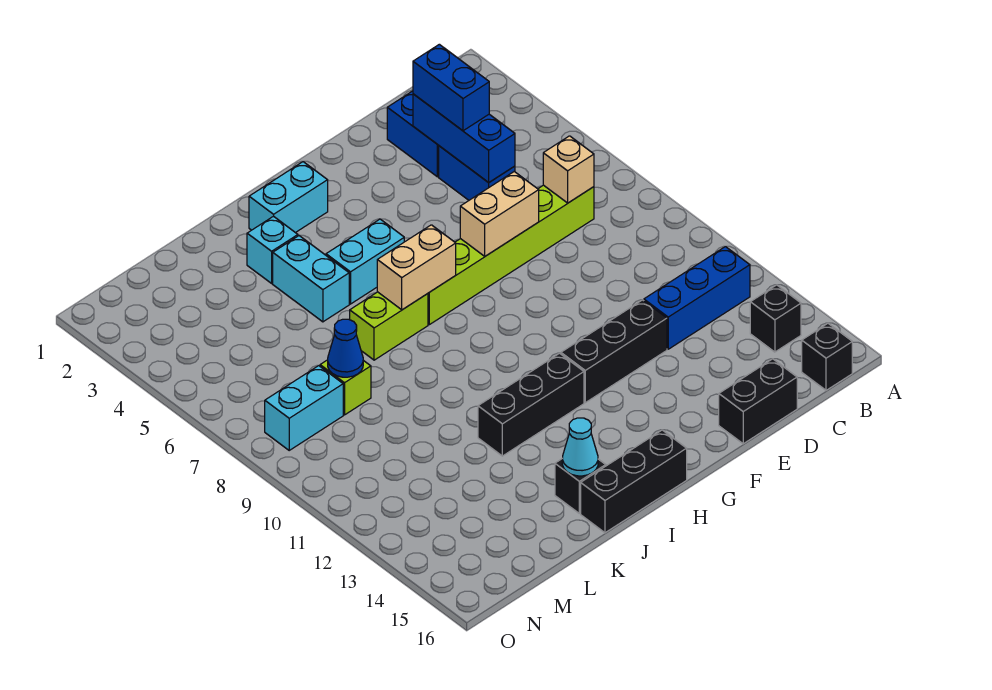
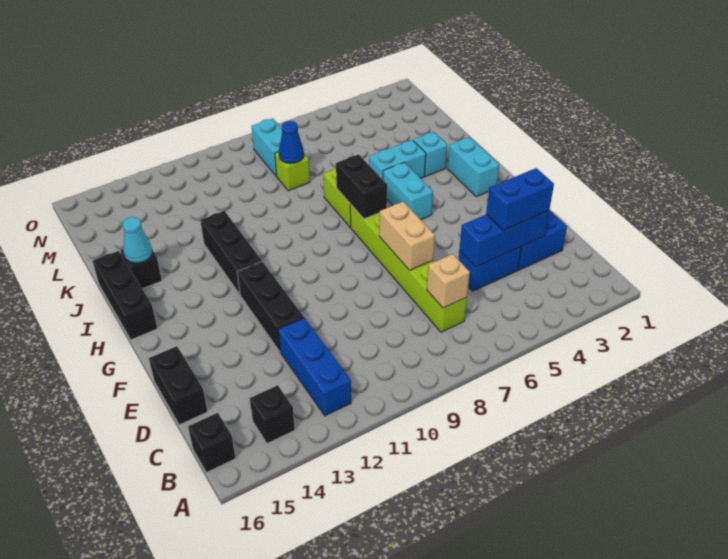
tan brick H7:I7 level 2 -> black brick H7:I7 level 2

